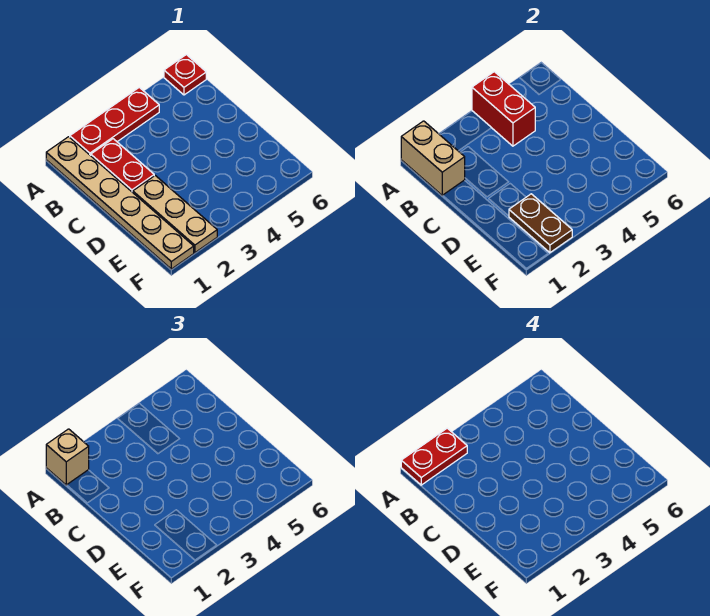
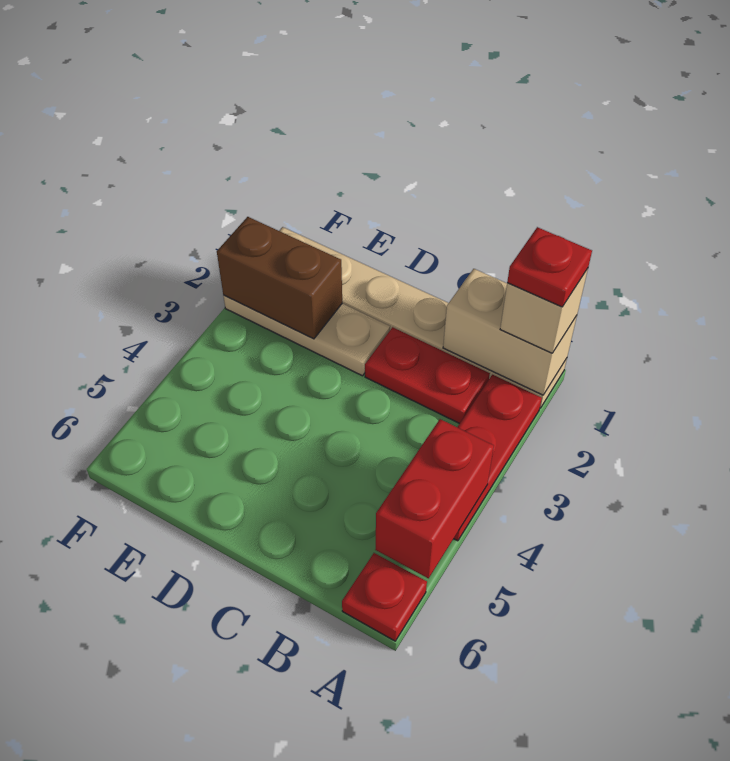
red plate A1:A2 level 4 -> red plate A1 level 4
red brick A4:B4 level 2 -> red brick A4:A5 level 2
brown plate E2:F2 level 2 -> brown brick E2:F2 level 2

